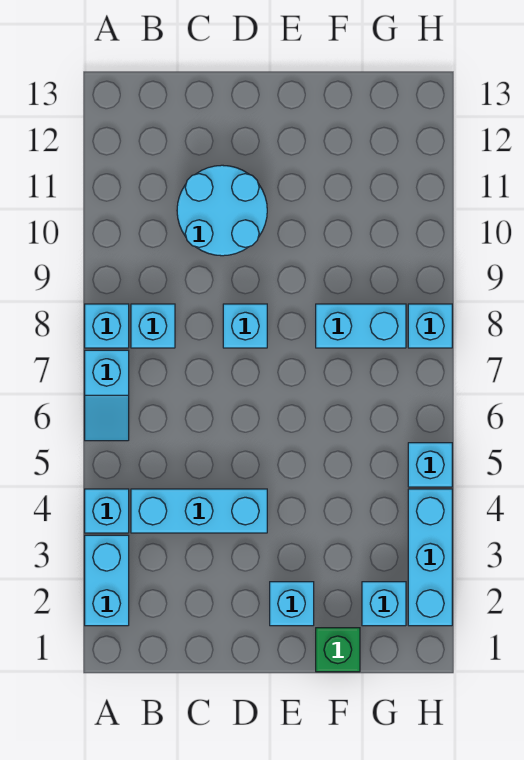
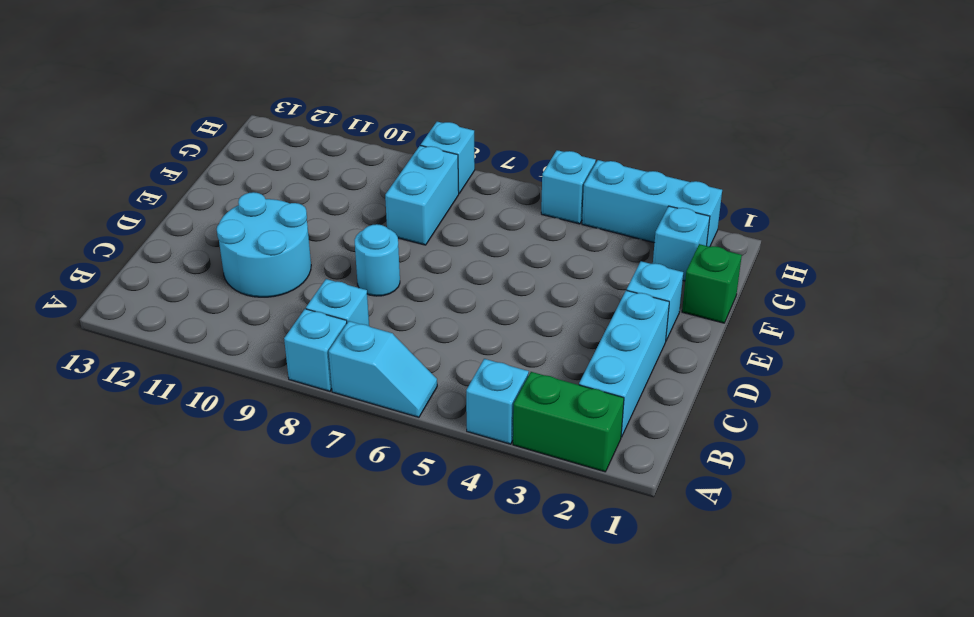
cyan brick A2:A3 level 1 -> green brick A2:A3 level 1
cyan brick B4:D4 level 1 -> cyan brick B2:D2 level 1
cyan brick D8 level 1 -> cyan round brick D8 level 1

